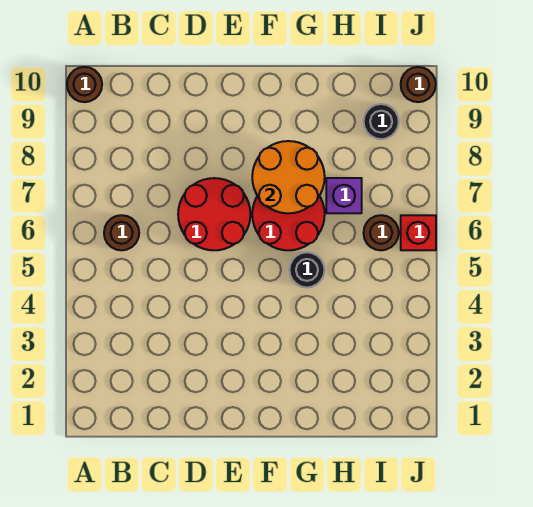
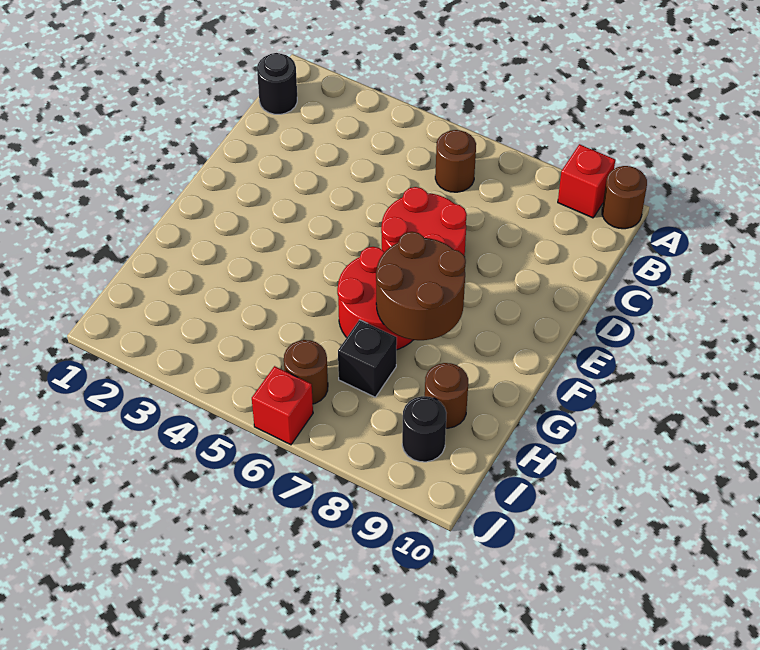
none -> red brick A9 level 1
orange round brick F7:G8 level 2 -> brown round brick F7:G8 level 2
black round brick G5 level 1 -> black round brick B1 level 1
purple brick H7 level 1 -> black brick H7 level 1
brown round brick J10 level 1 -> brown round brick H9 level 1

